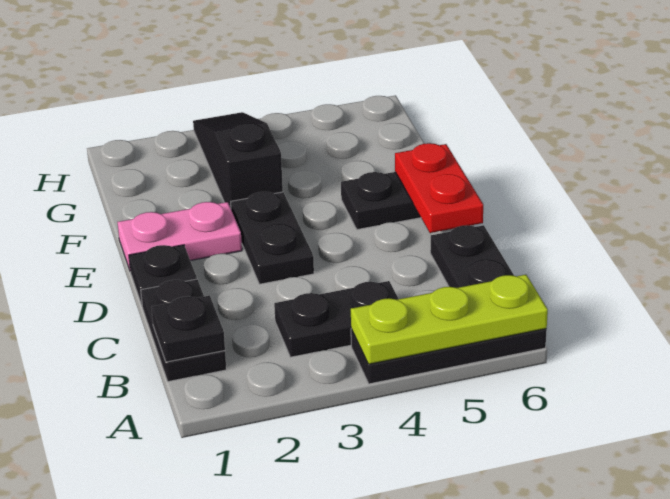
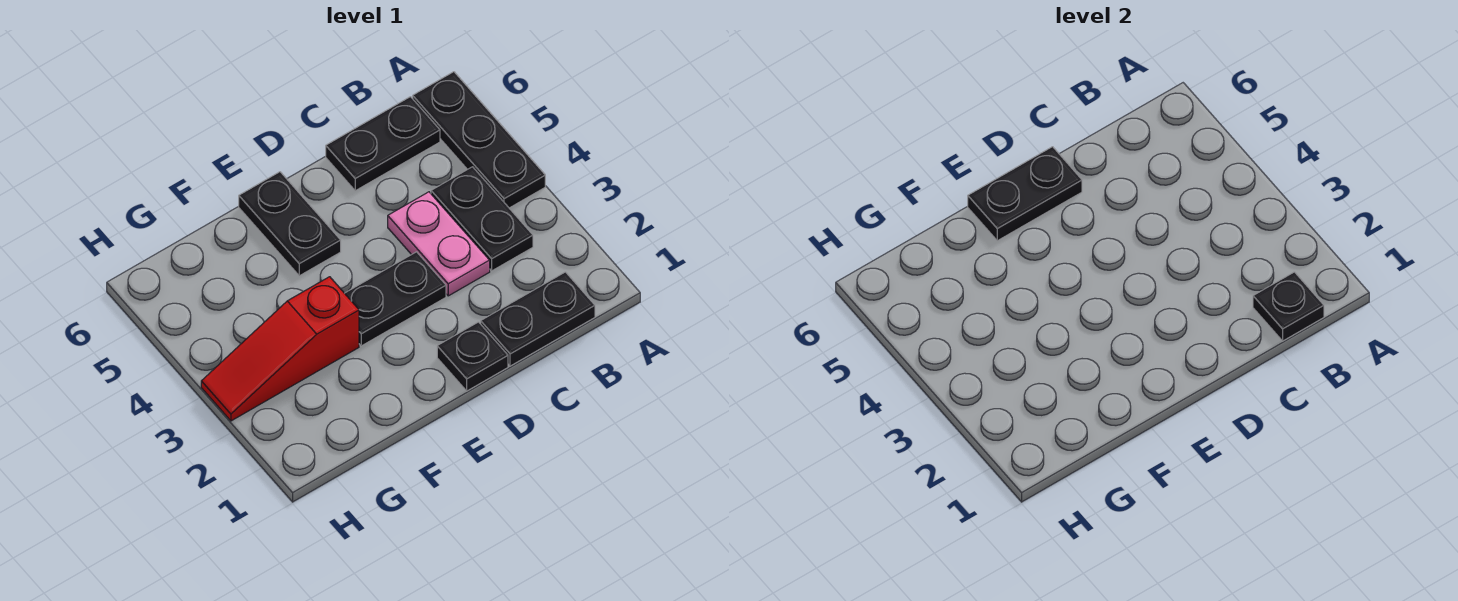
lime plate A4:A6 level 2 -> none
red plate D6:E6 level 2 -> black plate D6:E6 level 2
pink plate E1:E2 level 1 -> pink plate C3:C4 level 1
black slope F3:H3 level 1 top F -> red slope F3:H3 level 1 top F

